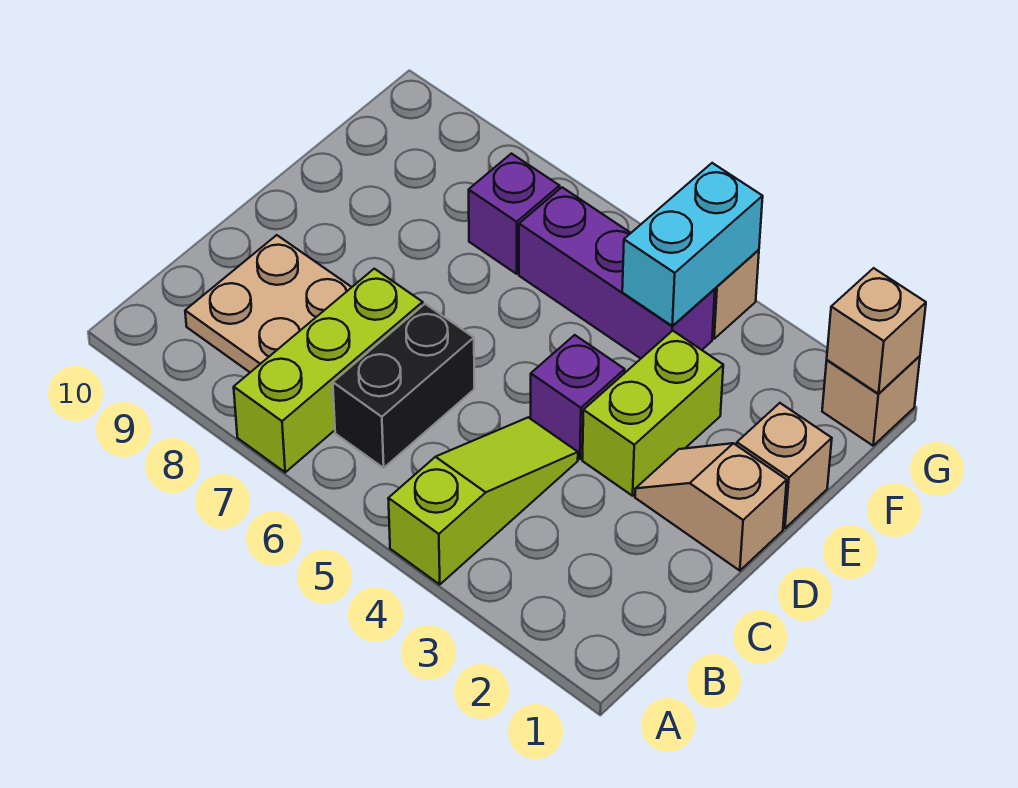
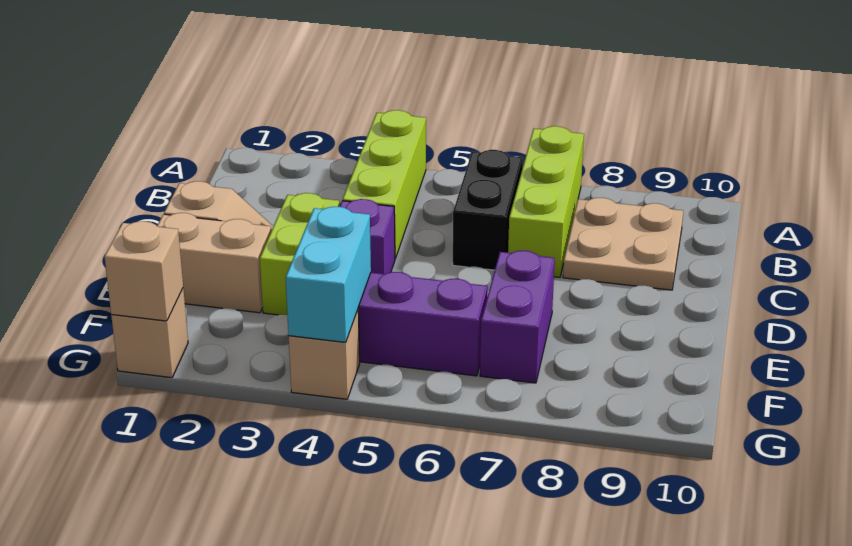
lime slope A4:C4 level 1 top A -> lime brick A4:C4 level 1
tan brick E1 level 1 -> tan brick E1:E2 level 1
purple brick F7 level 1 -> purple brick E7:F7 level 1

